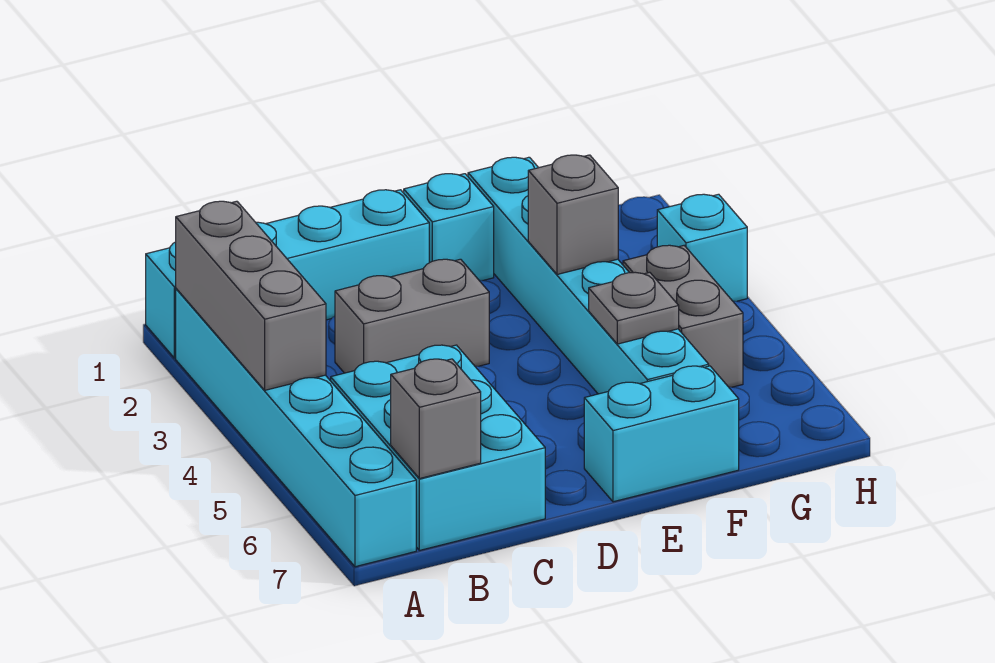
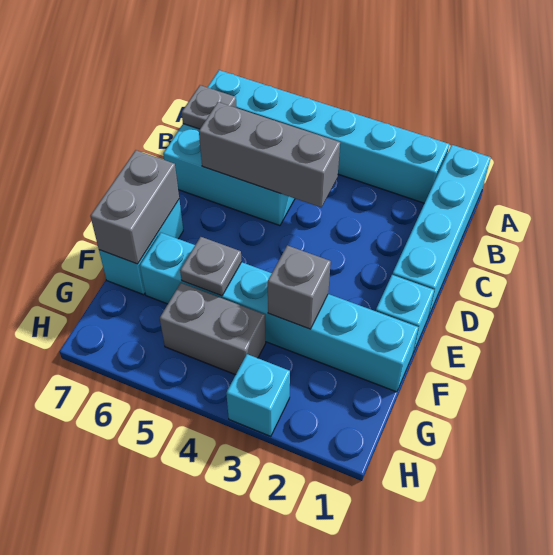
grey brick A2:A4 level 2 -> grey brick C4:C6 level 2
grey brick B7 level 2 -> grey plate B7 level 2
grey brick C3:D3 level 1 -> grey brick E7:F7 level 2

